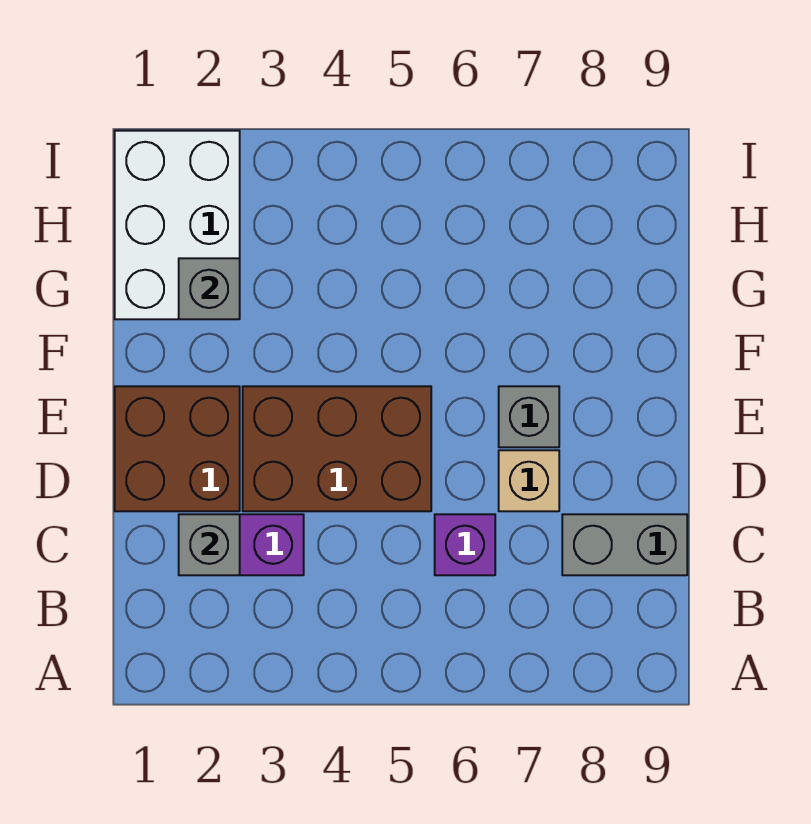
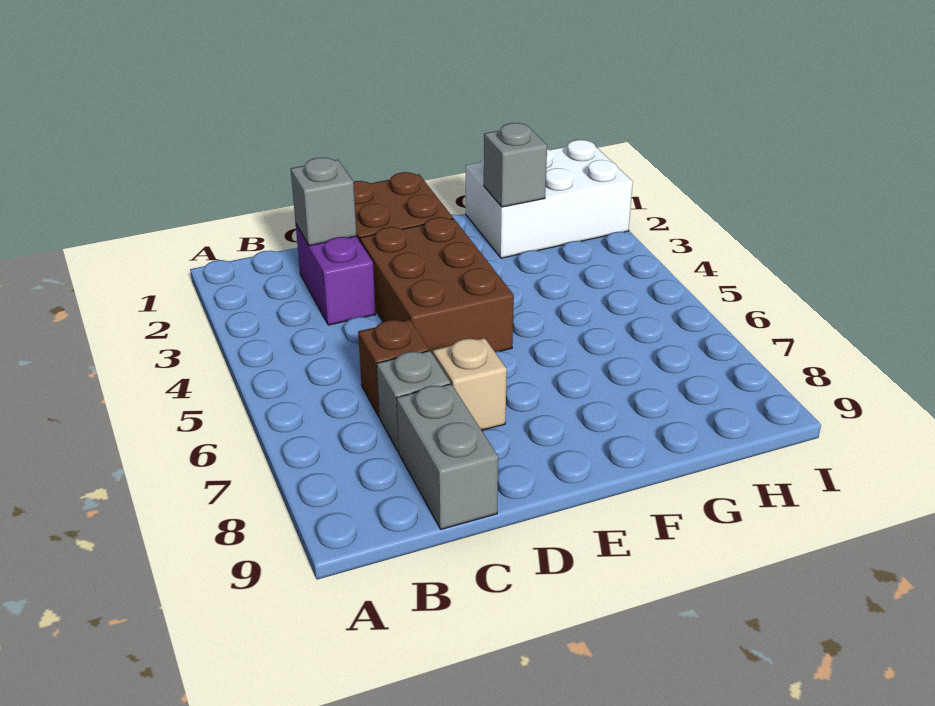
purple brick C6 level 1 -> brown brick C6 level 1
grey brick E7 level 1 -> grey brick C7 level 1

